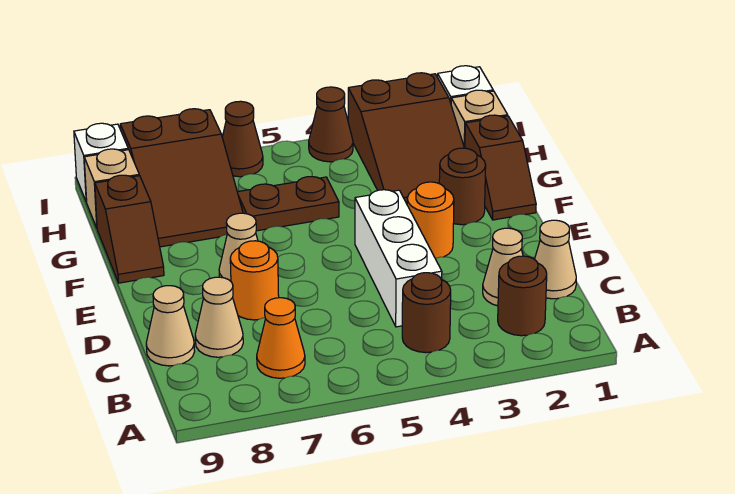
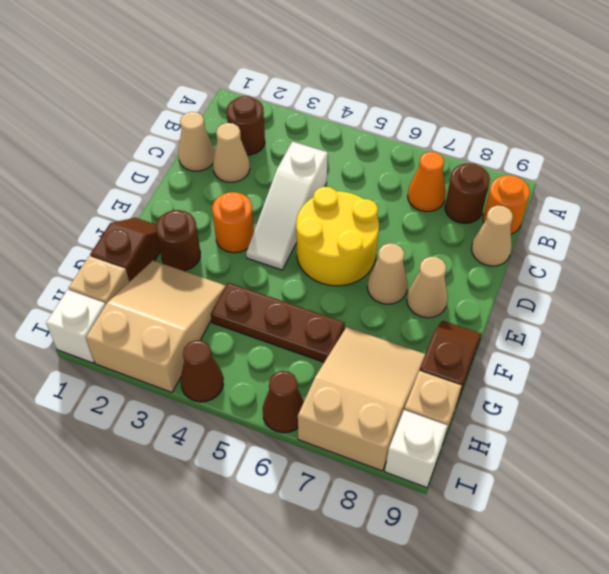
brown round brick B4 level 1 -> brown round brick B8 level 1
white brick C4:E4 level 1 -> white slope C4:E4 level 1 top C
tan cone C8 level 1 -> tan cone E8 level 1
none -> yellow round brick D5:E6 level 1
orange round brick D7 level 1 -> orange round brick B9 level 1
brown slope G2:I3 level 1 top I -> tan slope G2:I3 level 1 top I
brown plate G5:G6 level 1 -> brown plate G4:G6 level 1
brown slope G7:I8 level 1 top I -> tan slope G7:I8 level 1 top I

